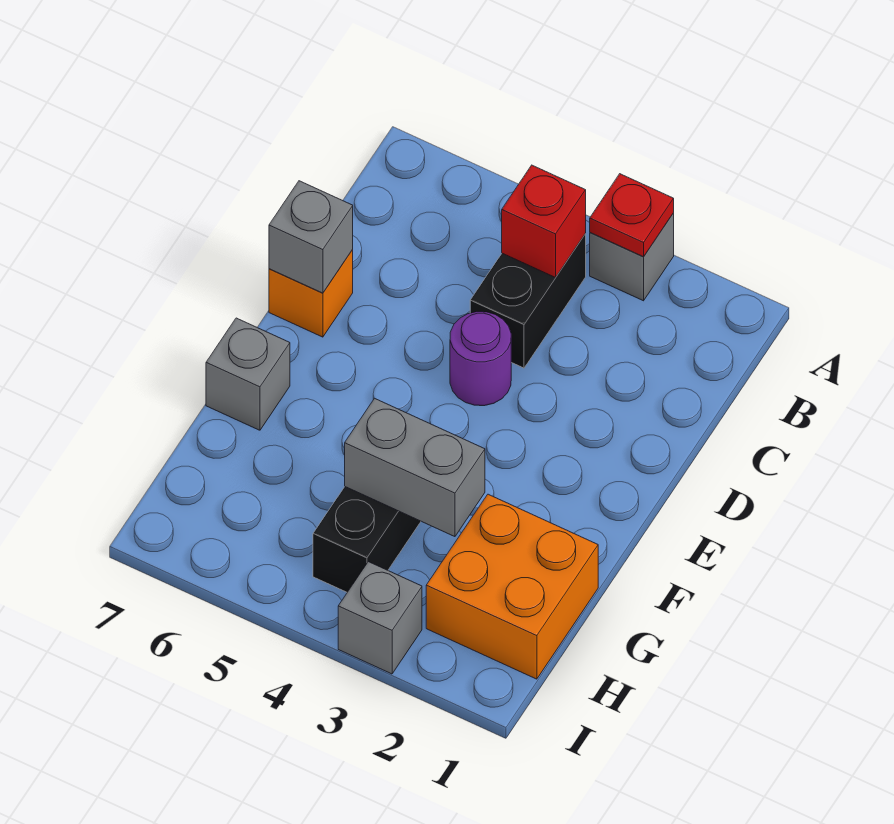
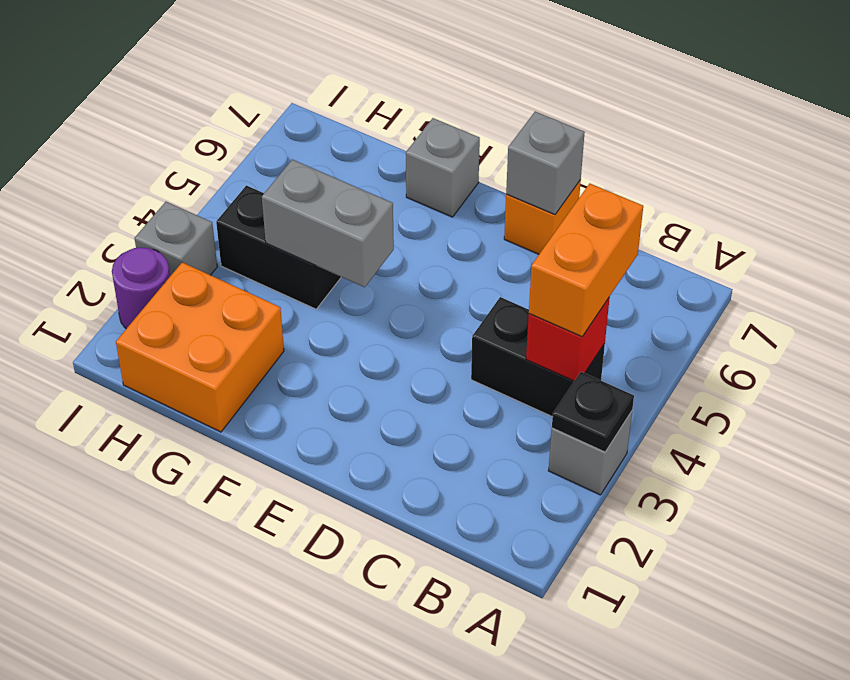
red plate A3 level 2 -> black plate A3 level 2
none -> orange brick B4:B5 level 3
purple round brick D4 level 1 -> purple round brick I2 level 1
grey brick G3:G4 level 2 -> grey brick F4:G4 level 2

